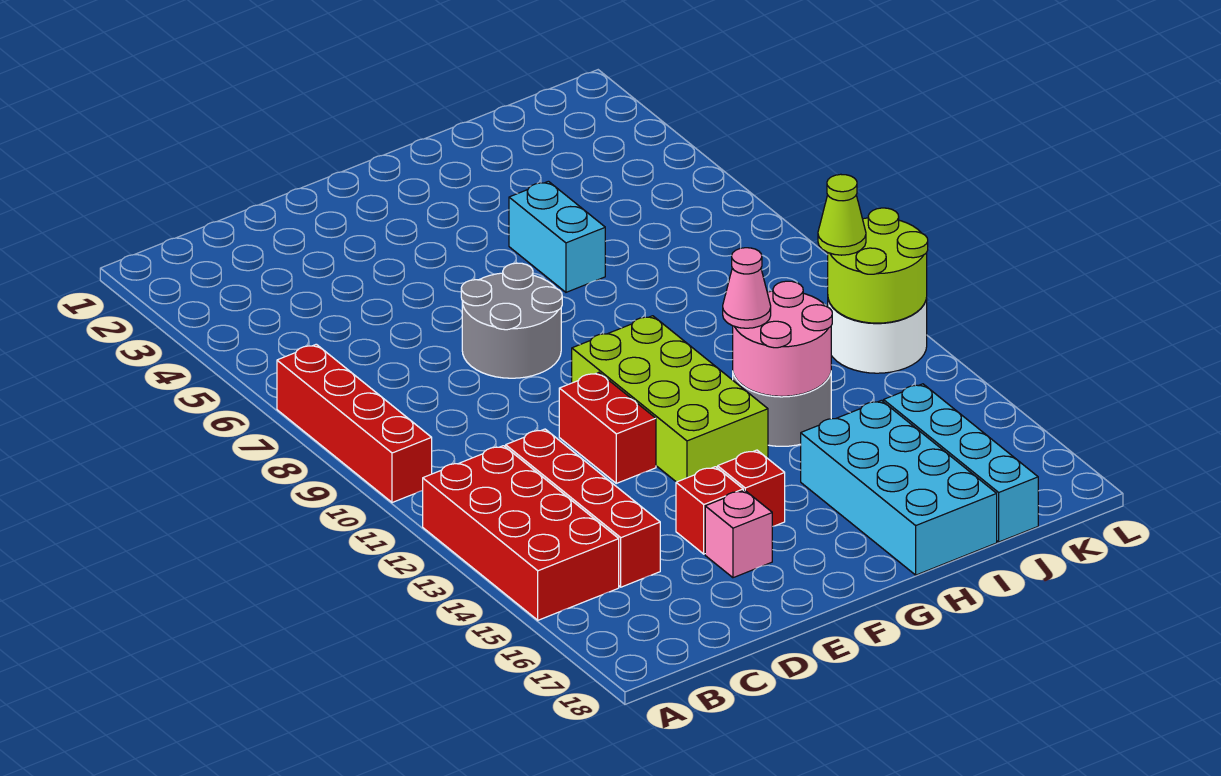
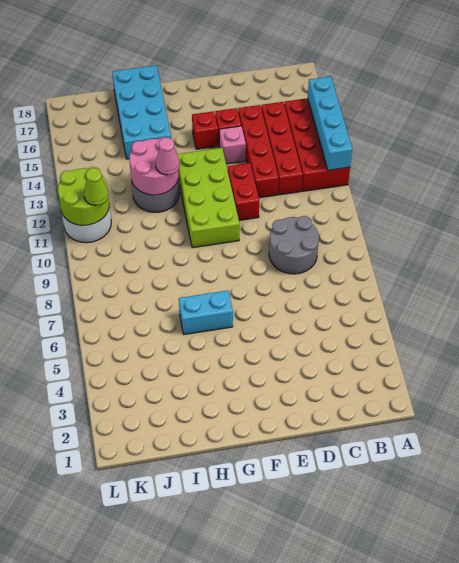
red brick A7:A10 level 1 -> red brick D12:D15 level 1
grey round brick E7:F8 level 1 -> grey round brick C8:D9 level 1
pink brick E16 level 1 -> pink brick E14 level 1
cyan brick H5:H6 level 1 -> cyan brick G6:H6 level 1
cyan brick J15:J18 level 1 -> cyan brick A12:A15 level 2

